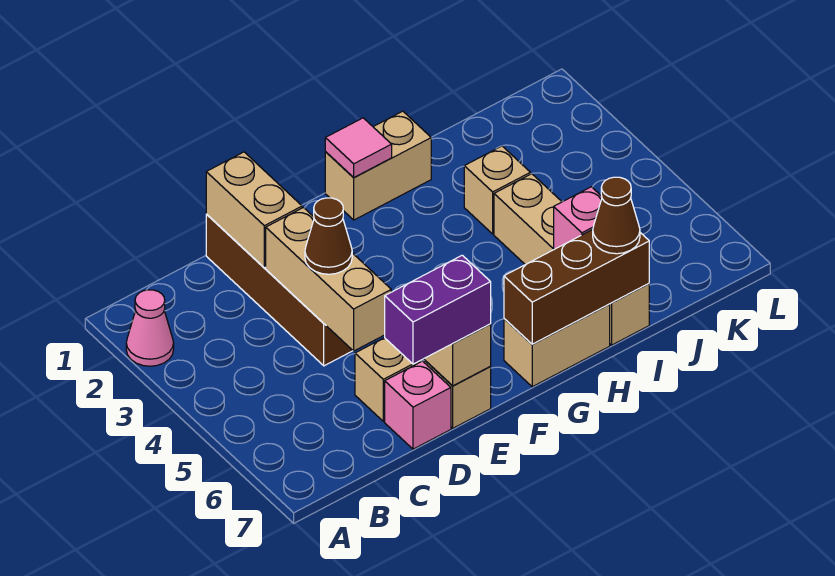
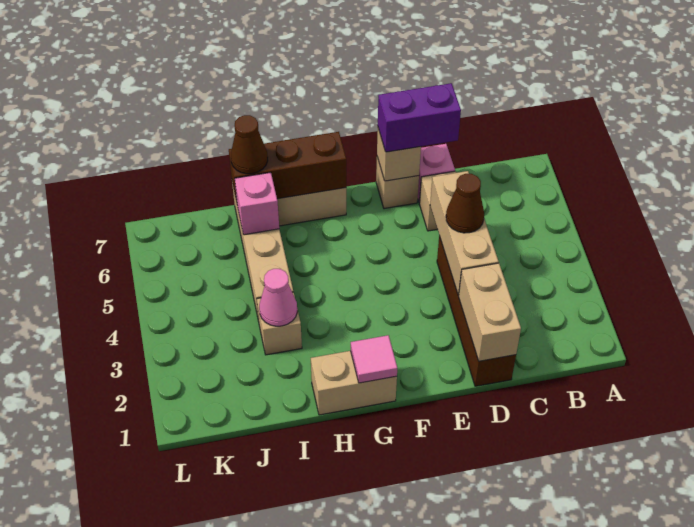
pink cone A2 level 1 -> pink cone I3 level 2

